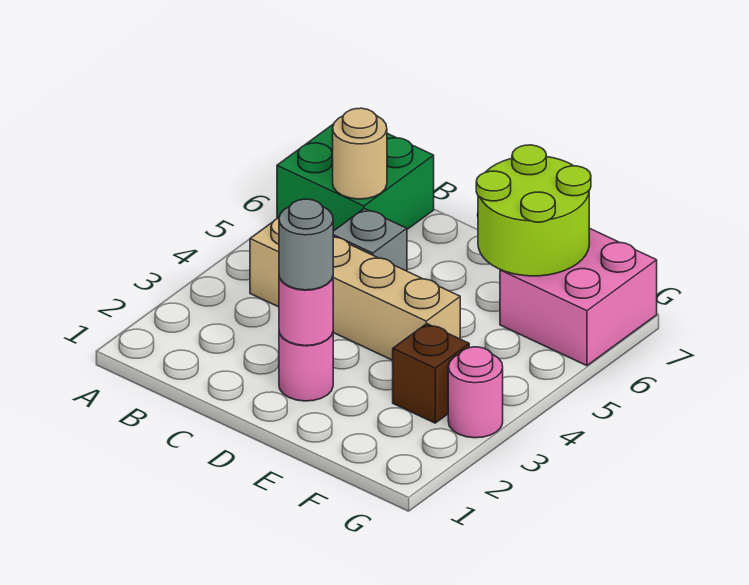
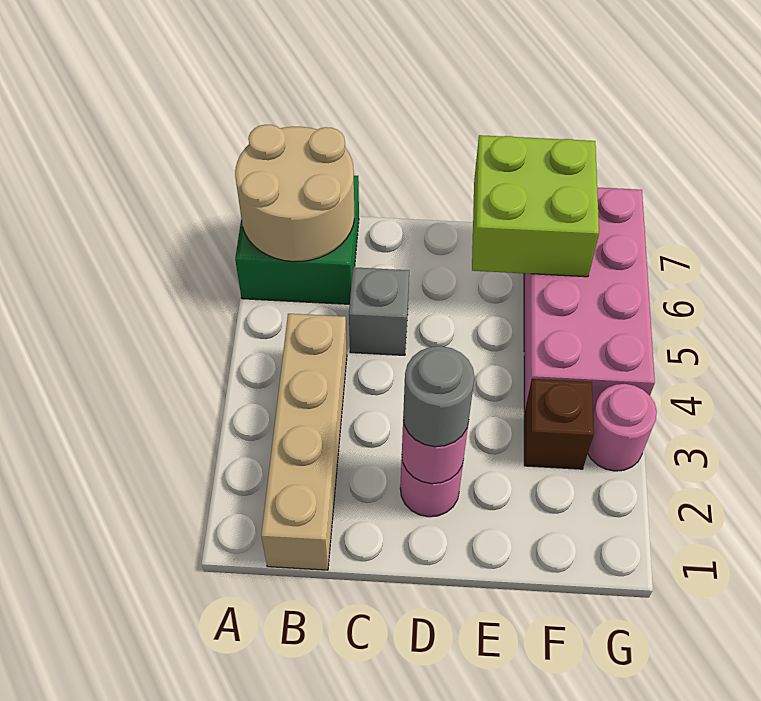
tan brick B4:E4 level 1 -> tan brick B1:B4 level 1
tan round brick B6 level 2 -> tan round brick A6:B7 level 2
lime round brick E6:F7 level 2 -> lime brick E6:F7 level 2
pink brick F6:G7 level 1 -> pink brick F4:G7 level 1

